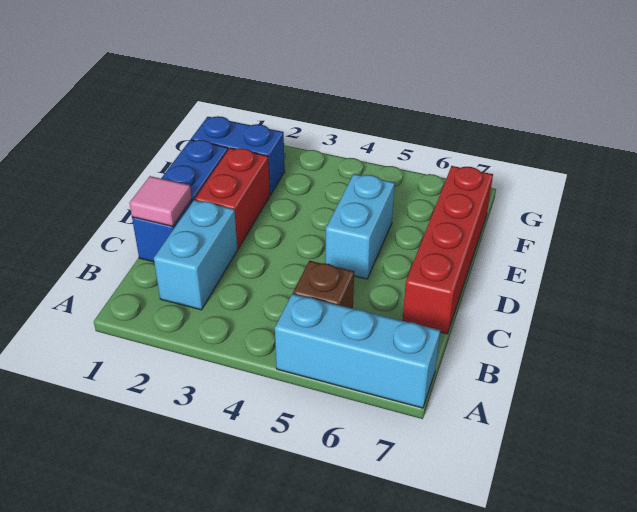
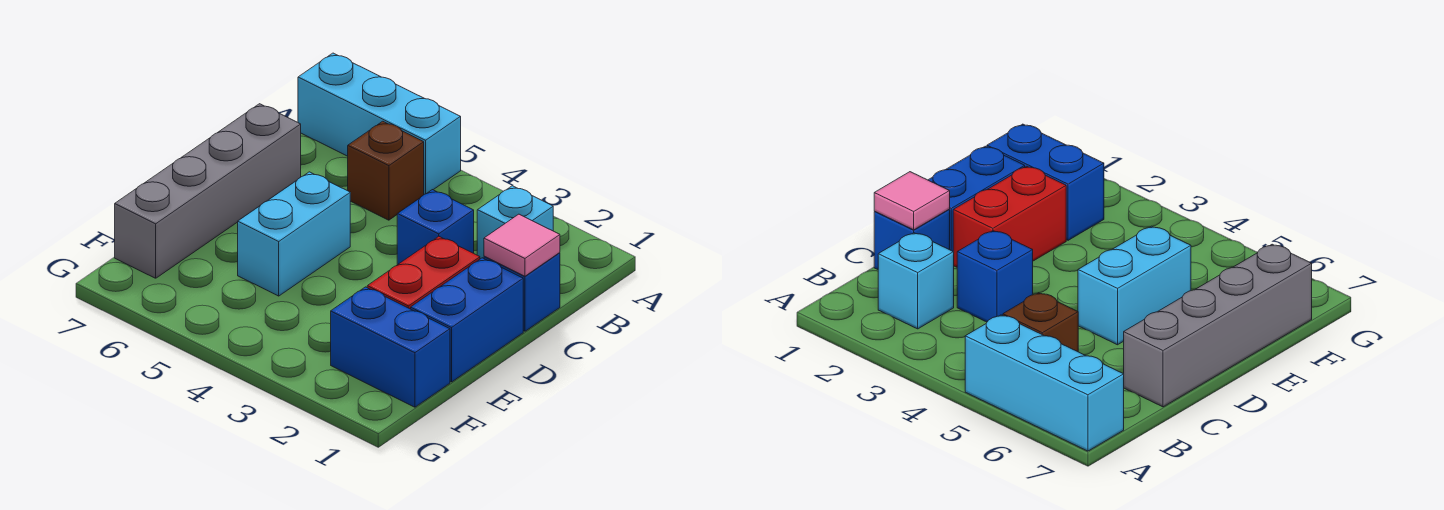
cyan brick B2:C2 level 1 -> cyan brick B2 level 1
none -> blue brick C3 level 1
red brick C7:F7 level 1 -> grey brick C7:F7 level 1

